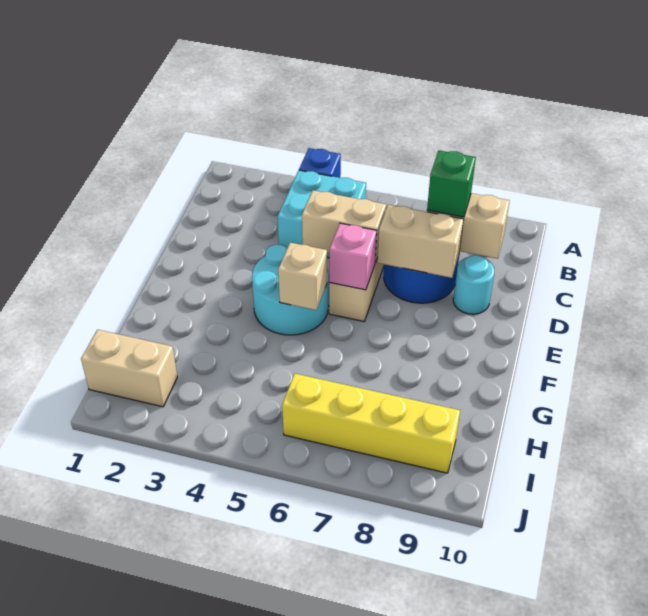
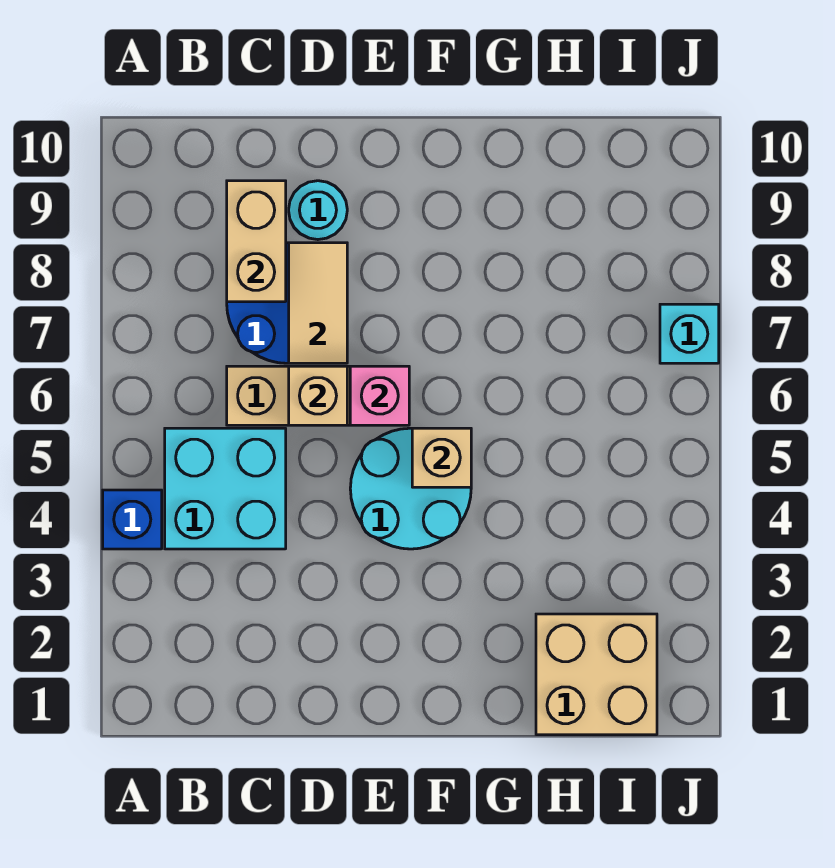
green brick C8 level 3 -> none
tan brick D5:D6 level 2 -> tan brick D6 level 2
tan brick D7:D8 level 2 -> tan tile D7:D8 level 2
tan brick I1:I2 level 1 -> tan brick H1:I2 level 1
yellow brick I6:I9 level 1 -> none
none -> cyan brick J7 level 1

